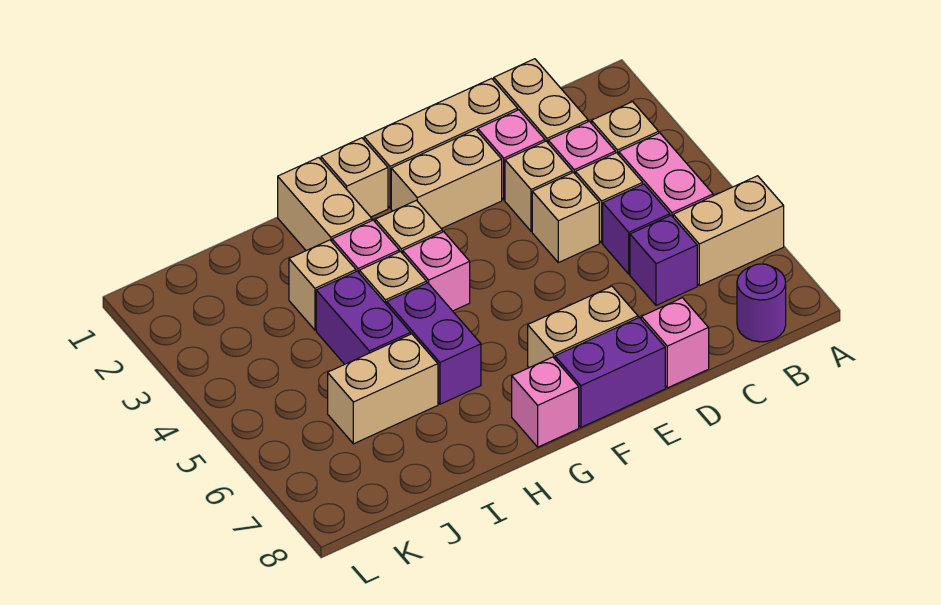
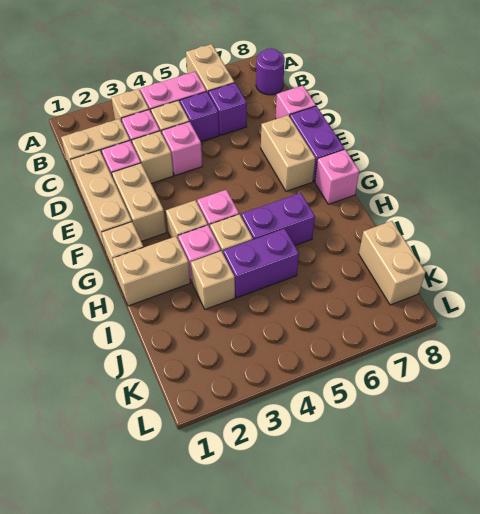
tan brick D4 level 1 -> pink brick D4 level 1
tan brick I6:J6 level 1 -> tan brick J8:K8 level 1

